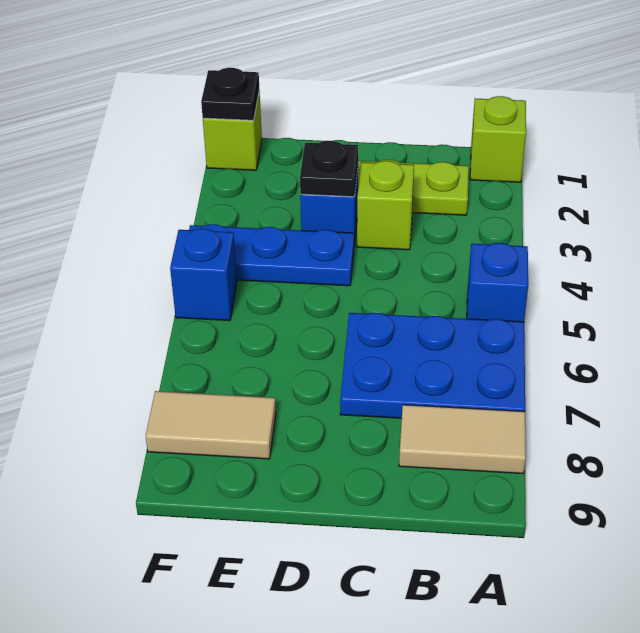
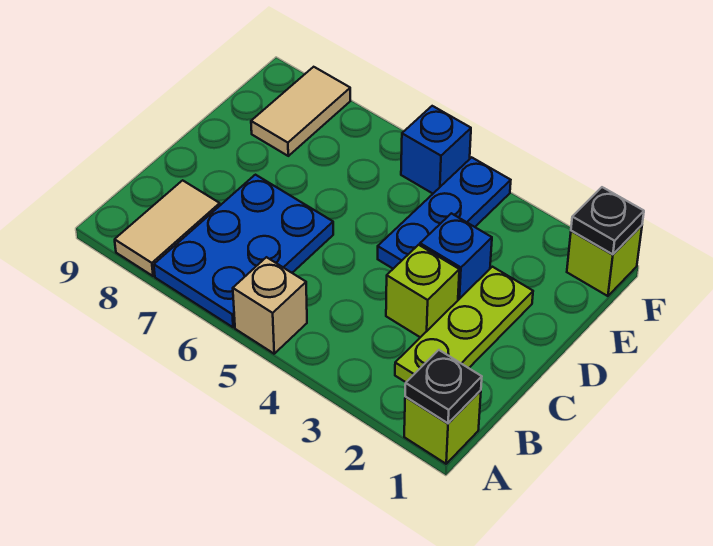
blue brick A5 level 1 -> tan brick A5 level 1
black plate D3 level 2 -> black plate A1 level 2

